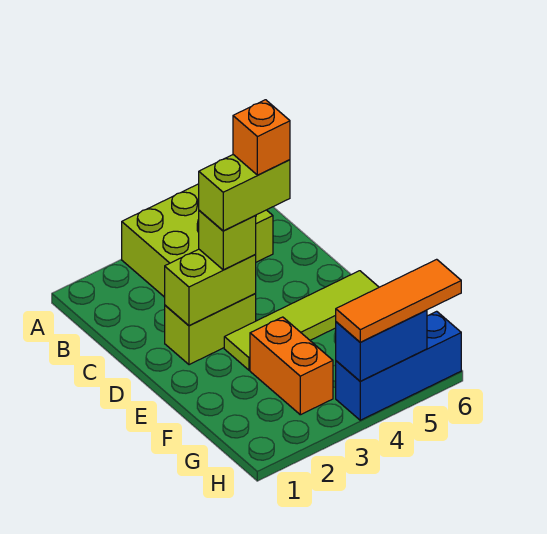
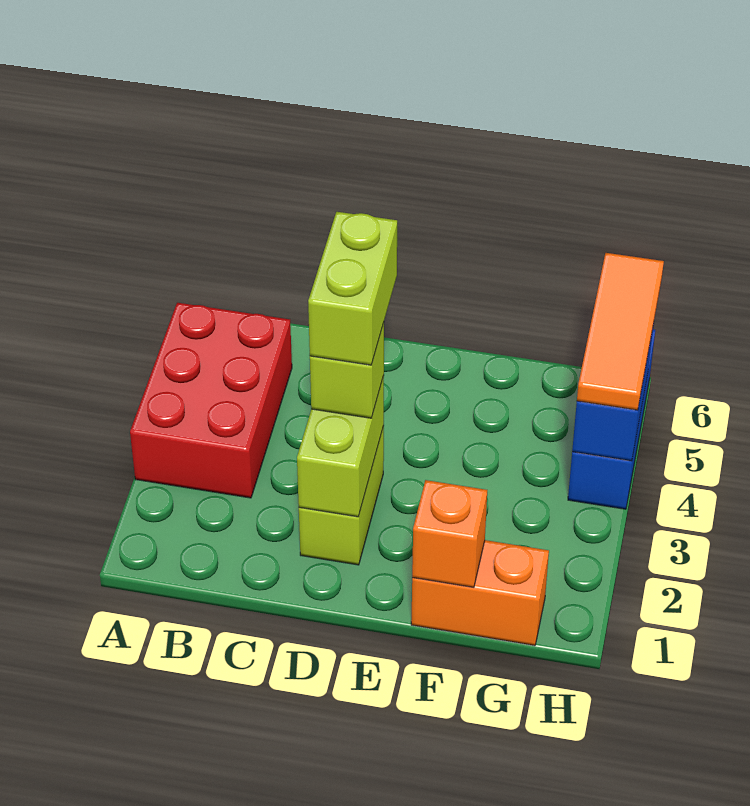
lime brick A3:B5 level 1 -> red brick A3:B5 level 1
orange brick D4 level 5 -> orange brick F1 level 2
lime tile E3:E6 level 1 -> none
orange brick F3:G3 level 1 -> orange brick F1:G1 level 1

